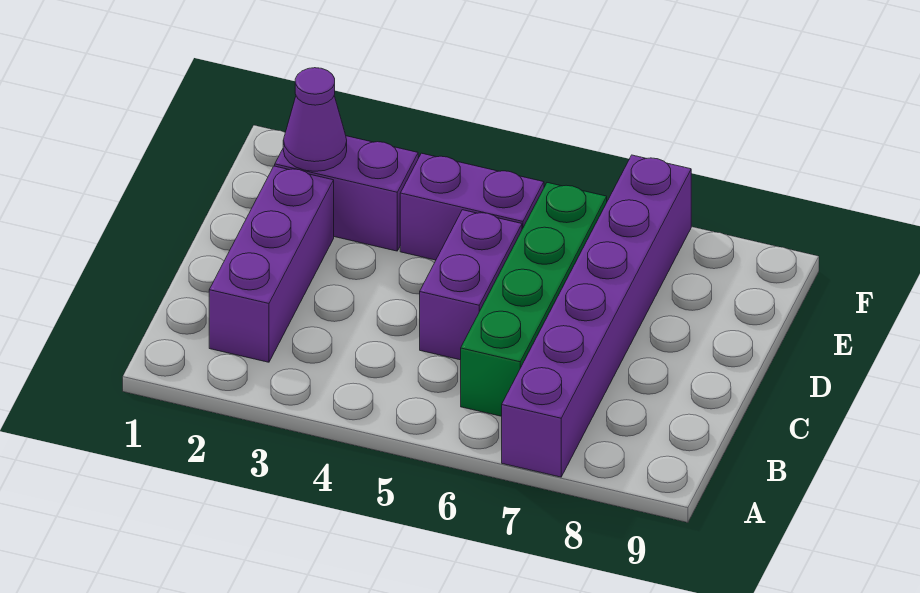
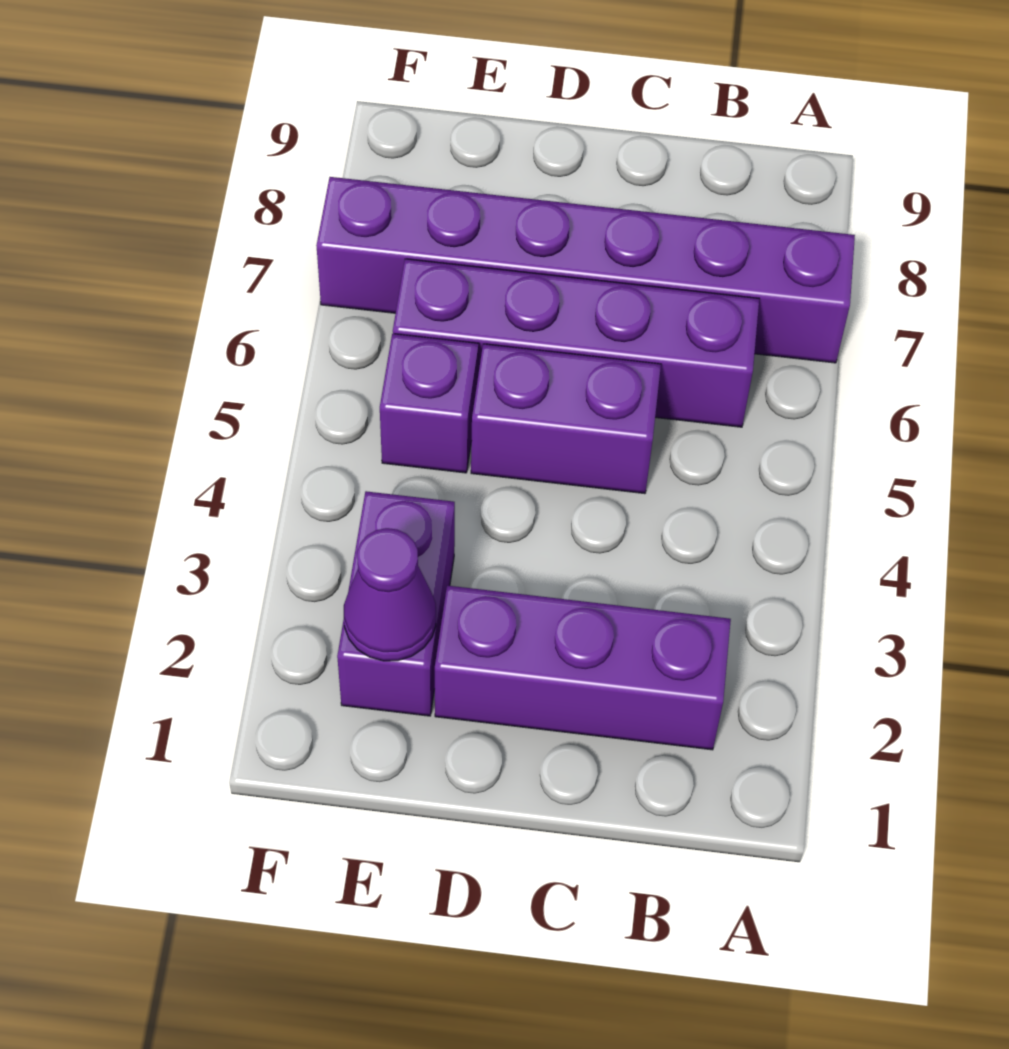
green brick B6:E6 level 1 -> purple brick B6:E6 level 1
purple brick E4:E5 level 1 -> purple brick E5 level 1

